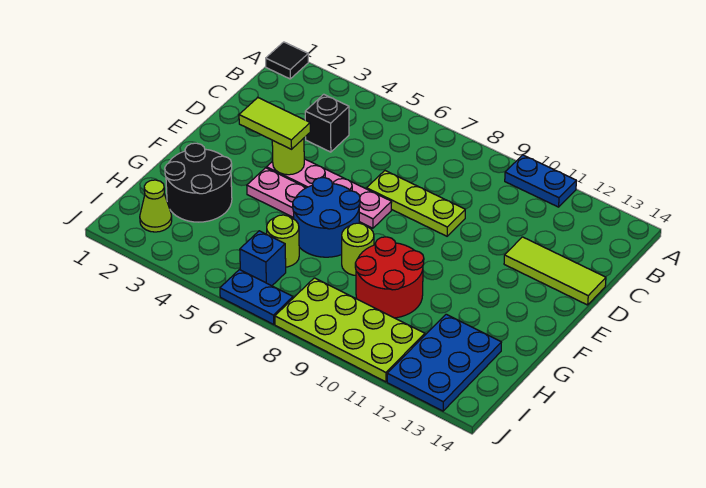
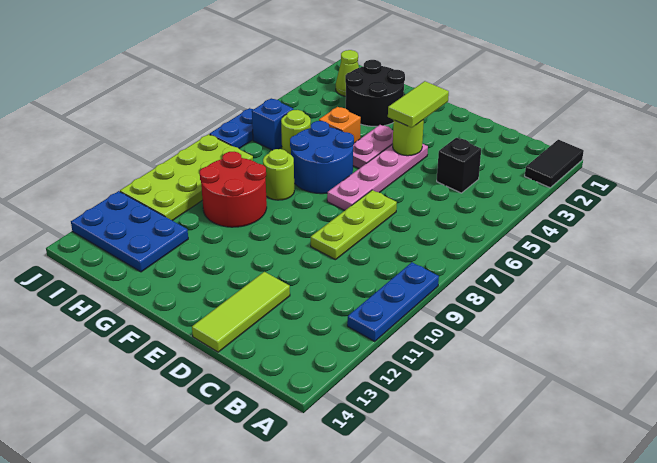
black tile A1 level 1 -> black tile A1:A2 level 1
blue plate A10:A11 level 1 -> blue plate A9:A11 level 1
none -> orange brick G5 level 1

